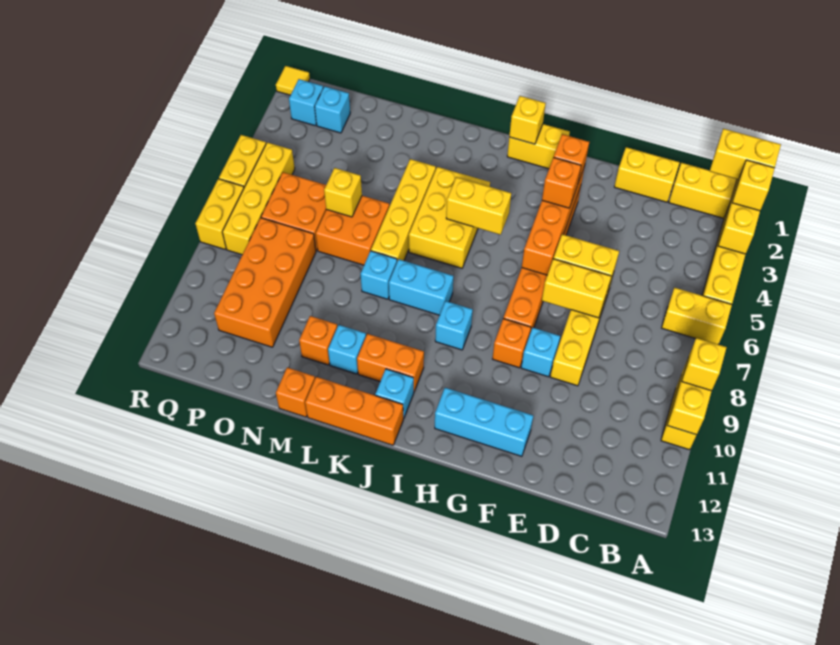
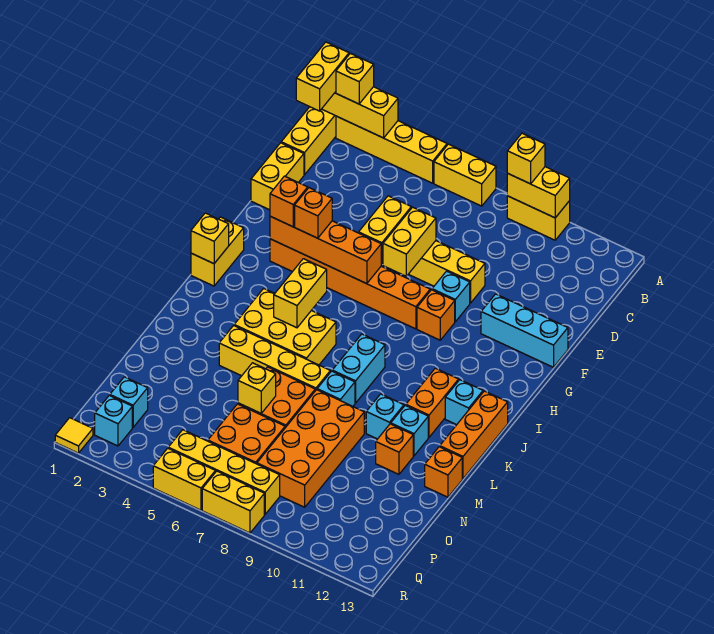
yellow brick A6:B6 level 1 -> yellow brick A6:A7 level 1
cyan brick F12:H12 level 1 -> cyan brick F11:F13 level 1
cyan brick I9 level 1 -> cyan brick L10 level 1
orange brick O8:P11 level 1 -> orange brick M8:P9 level 1

